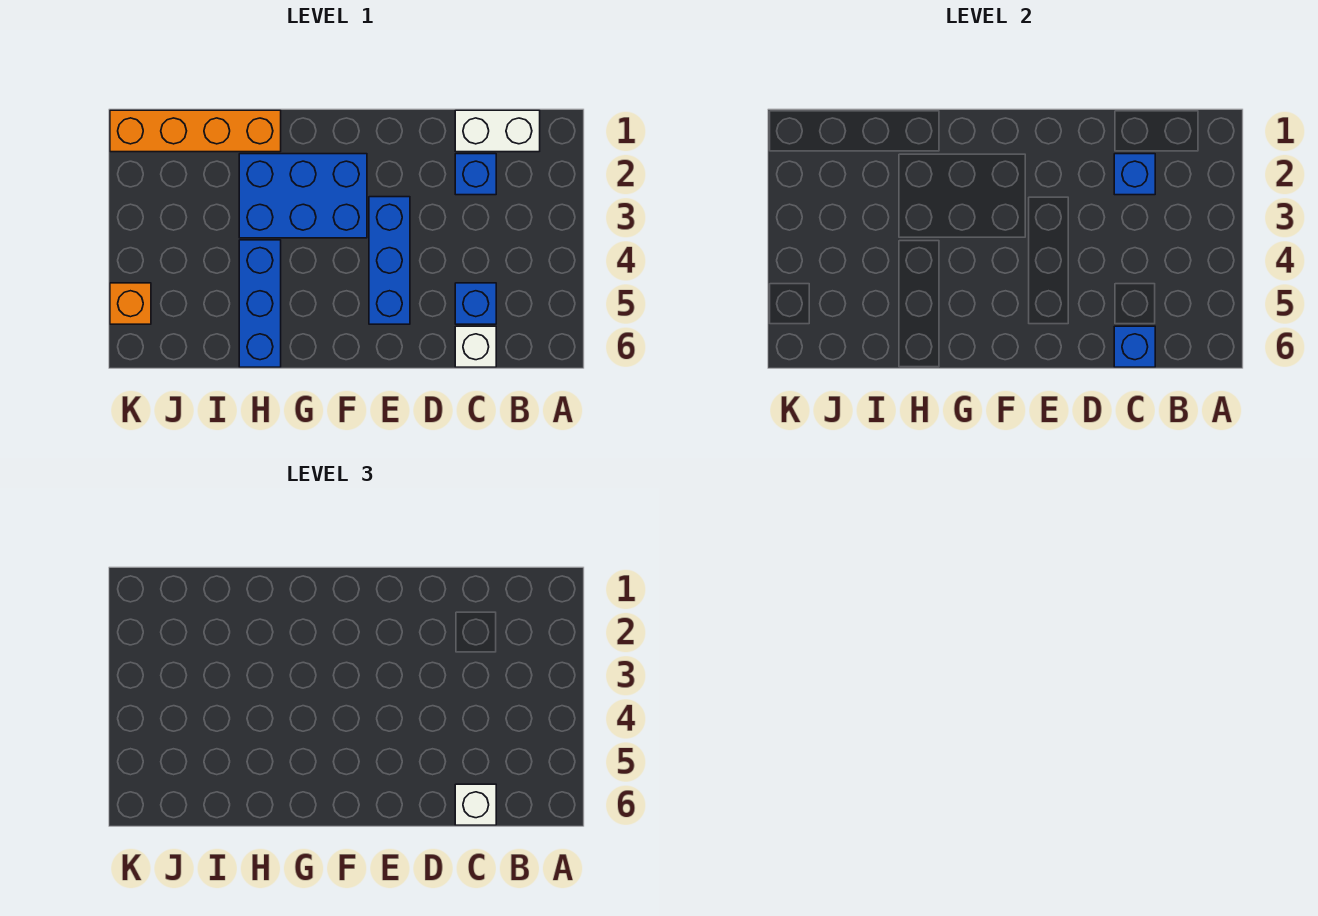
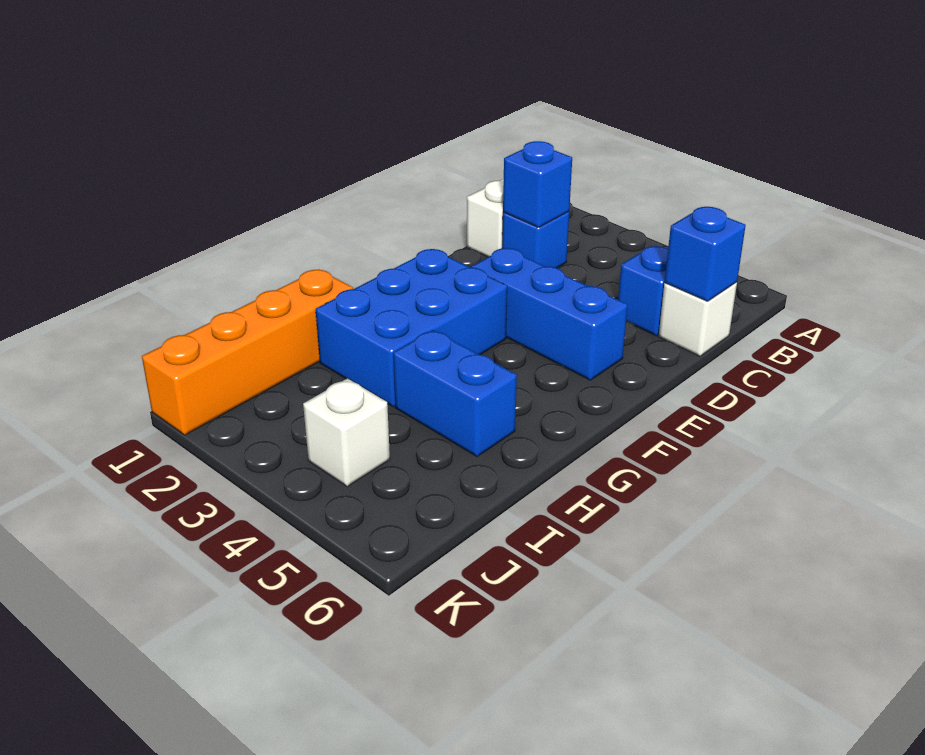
white brick C6 level 3 -> white brick J4 level 1
blue brick H4:H6 level 1 -> blue brick H4:H5 level 1
orange brick K5 level 1 -> none

